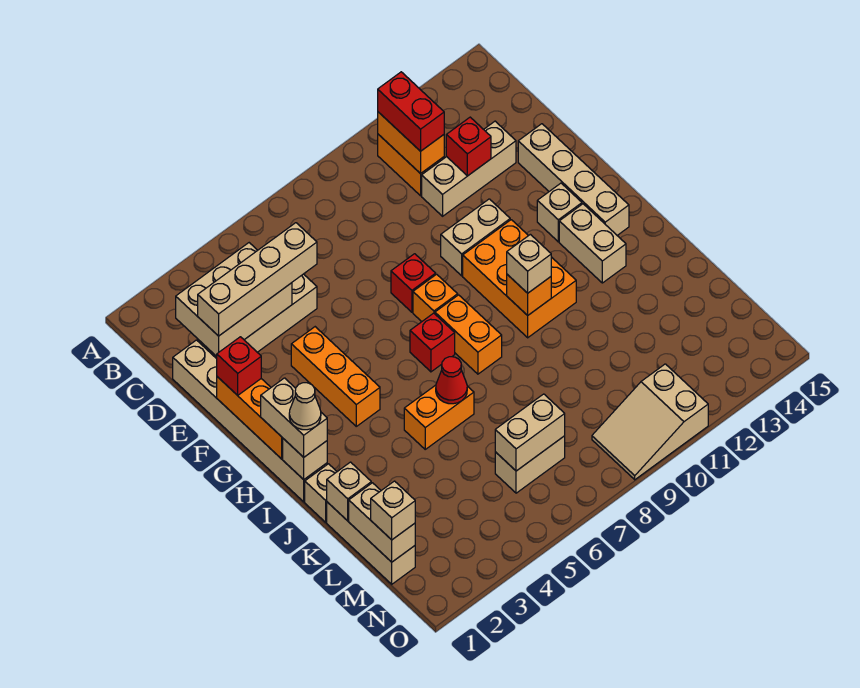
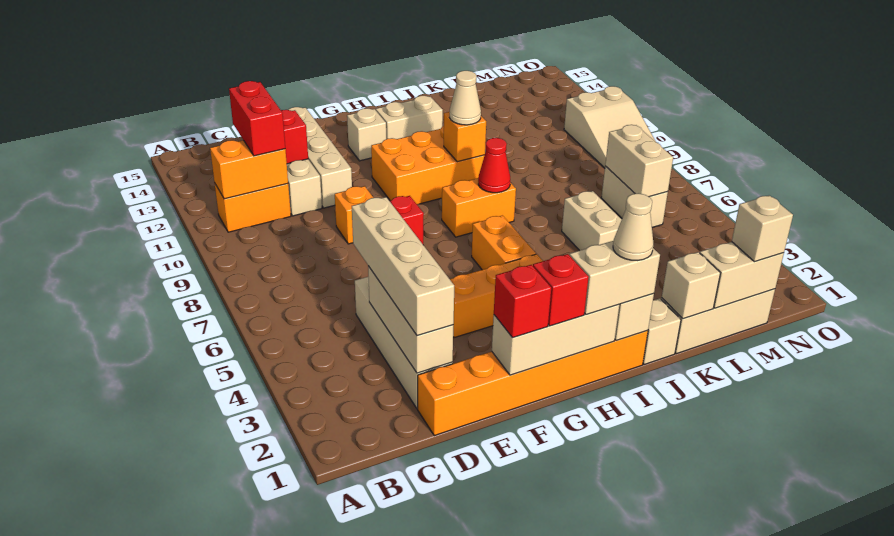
red brick B11:C11 level 3 -> red brick C11:C12 level 3
tan brick C2:D4 level 2 -> tan brick D2:D4 level 2
tan brick D1:I1 level 1 -> orange brick D1:I1 level 1
tan brick E14:H14 level 1 -> tan brick E11:E14 level 1
orange brick F1:H1 level 2 -> tan brick F1:H1 level 2
tan brick F10:F11 level 1 -> tan brick K5:K6 level 1
orange brick G8 level 1 -> orange brick E9 level 1
red brick H7 level 1 -> red brick G1 level 3
tan brick I10 level 3 -> tan cone I10 level 3
orange brick J5:J6 level 1 -> orange brick H5:H6 level 1
red cone J6 level 2 -> red cone I8 level 2

